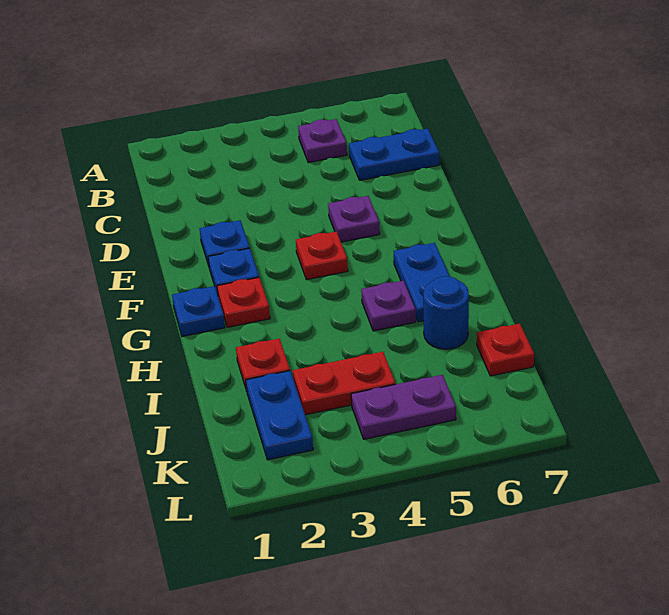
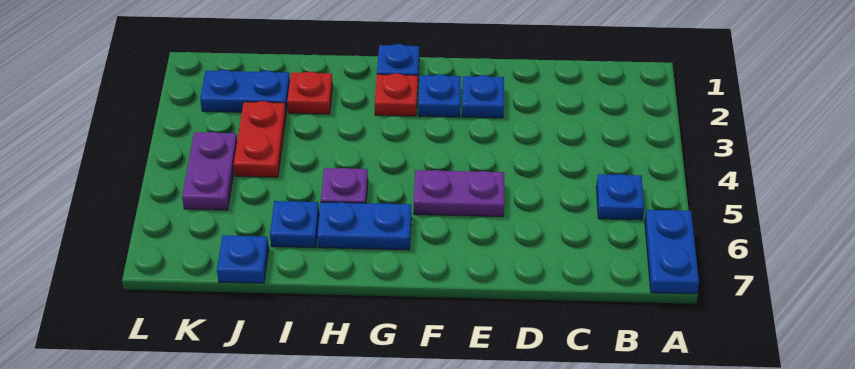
purple plate B5 level 1 -> blue plate B5 level 1
blue plate C6:C7 level 1 -> blue plate A6:A7 level 1
purple plate E5 level 1 -> purple plate E5:F5 level 1
red plate F4 level 1 -> none
blue round brick I6 level 1 -> blue plate I6 level 1
red plate J7 level 1 -> blue plate J7 level 1

